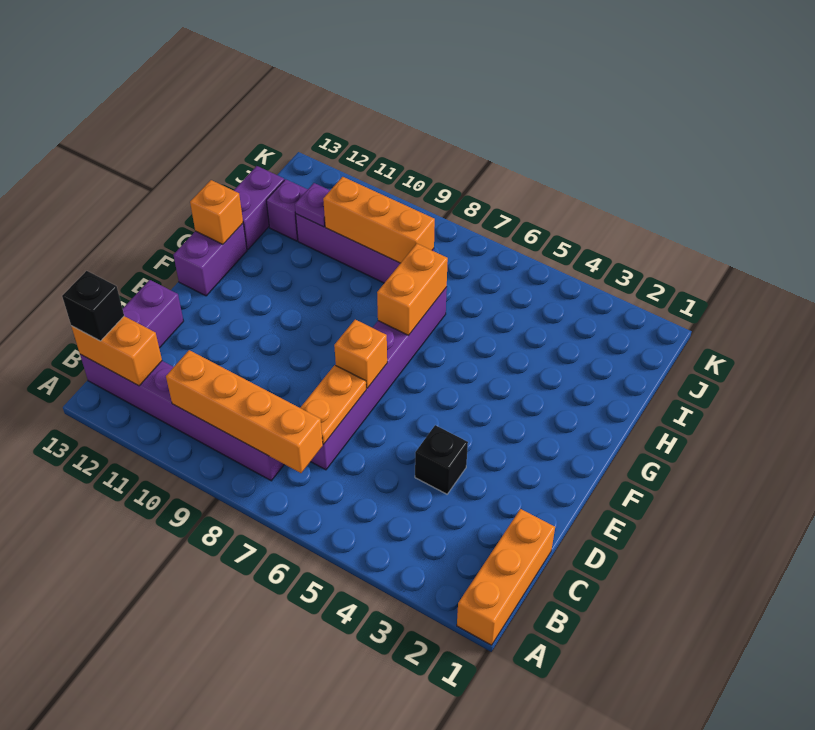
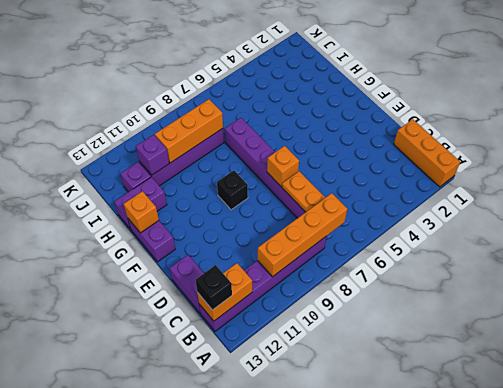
black brick D4 level 1 -> black brick F9 level 1
orange brick G7:H7 level 2 -> none
purple brick H13:I13 level 1 -> purple brick H12:H13 level 1
purple plate I11 level 2 -> purple brick I11 level 2

